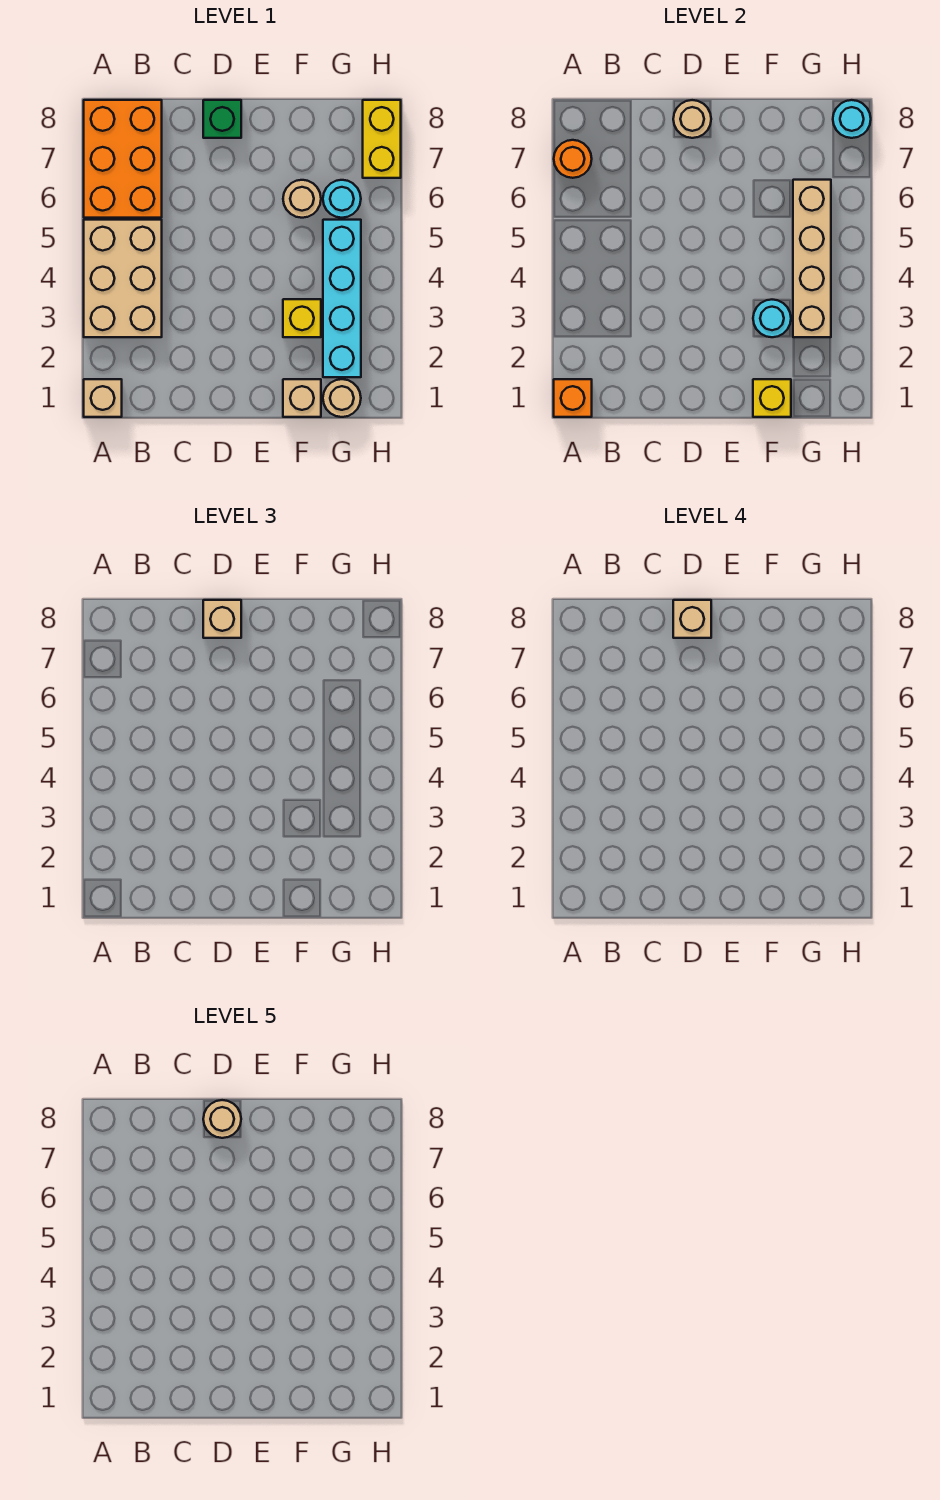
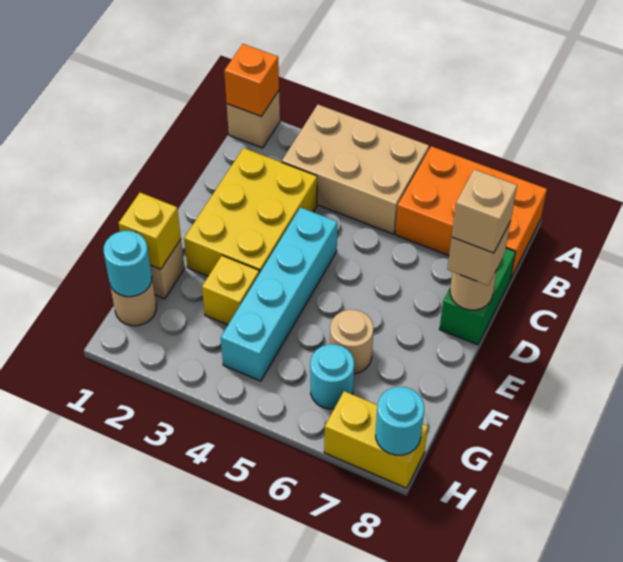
orange round brick A7 level 2 -> none
none -> yellow brick C2:E3 level 1
green brick D8 level 1 -> green brick C8:D8 level 1
tan round brick D8 level 5 -> none
cyan round brick F3 level 2 -> cyan round brick G1 level 2
cyan brick G2:G5 level 1 -> cyan brick D4:G4 level 1
tan brick G3:G6 level 2 -> none

